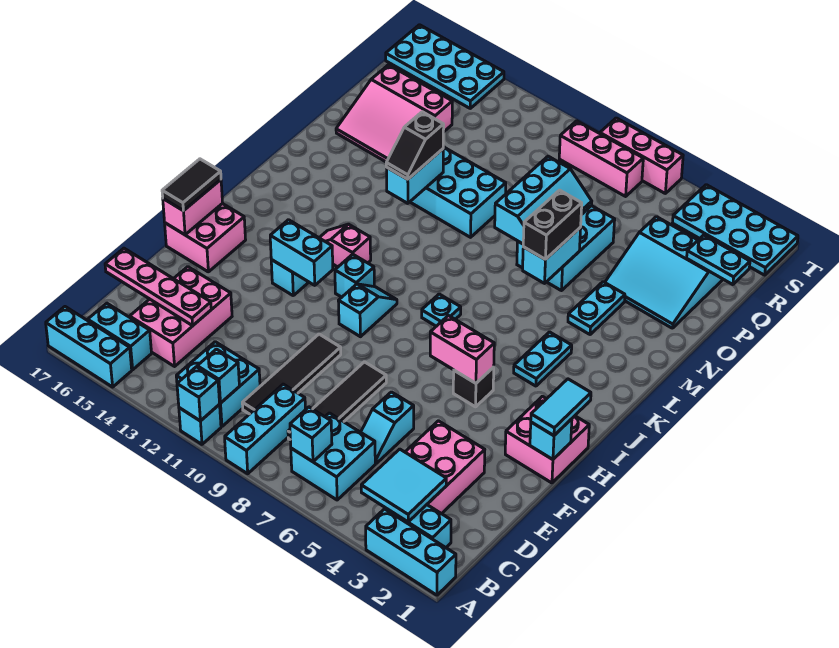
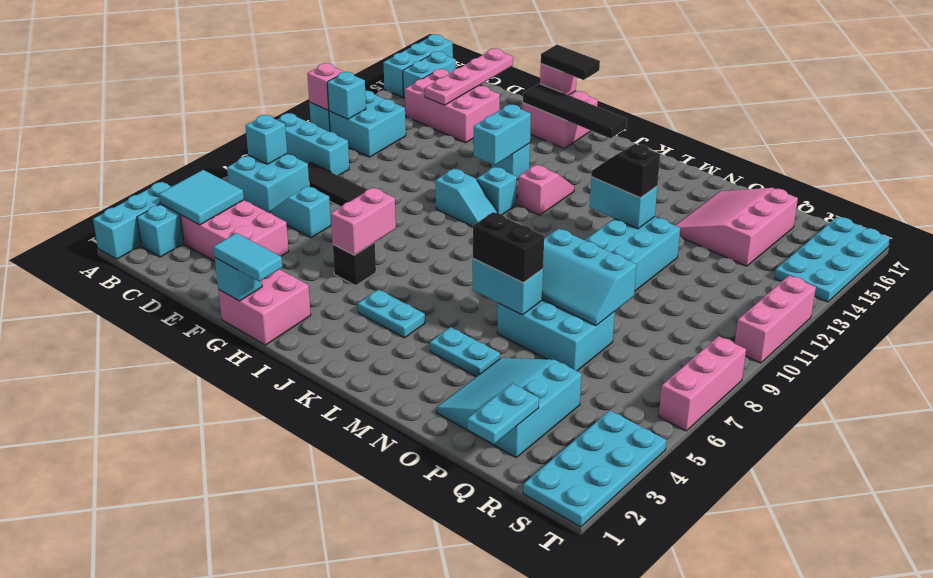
cyan brick A11 level 2 -> pink brick A11 level 2
black tile C10:F10 level 1 -> black tile G16:J16 level 2
pink brick G17:H17 level 2 -> pink brick G17 level 2
cyan plate J8 level 1 -> none
pink brick S7:S9 level 1 -> pink brick T10:T12 level 1

